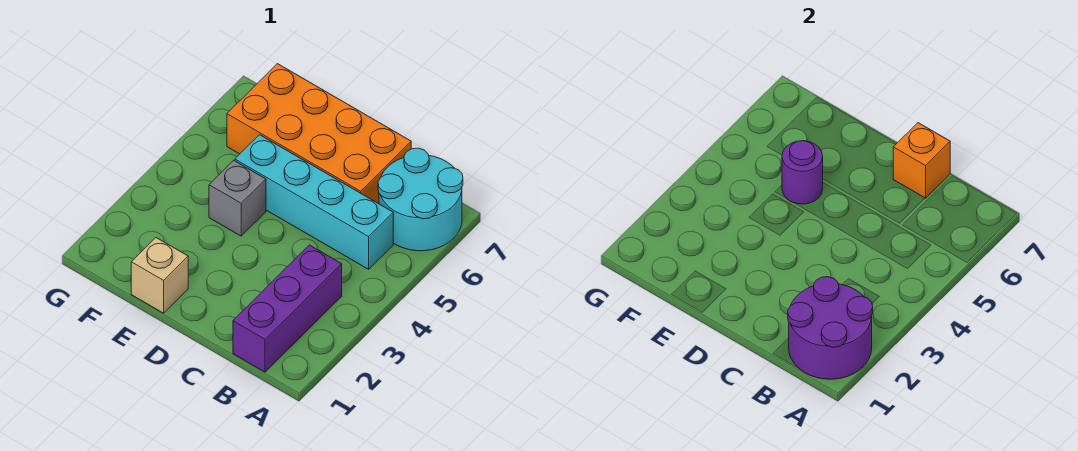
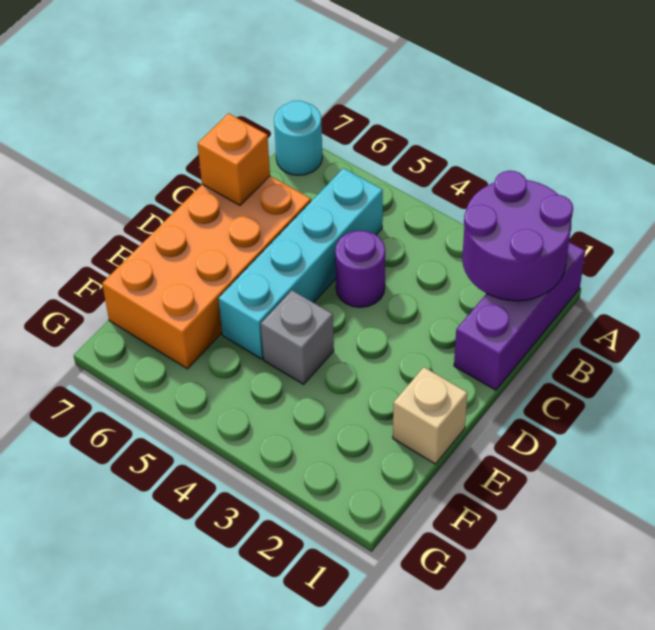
cyan round brick A6:B7 level 1 -> cyan round brick A7 level 1
purple brick B1:B3 level 1 -> purple brick A1:C1 level 1
purple round brick E5 level 2 -> purple round brick C4 level 1

